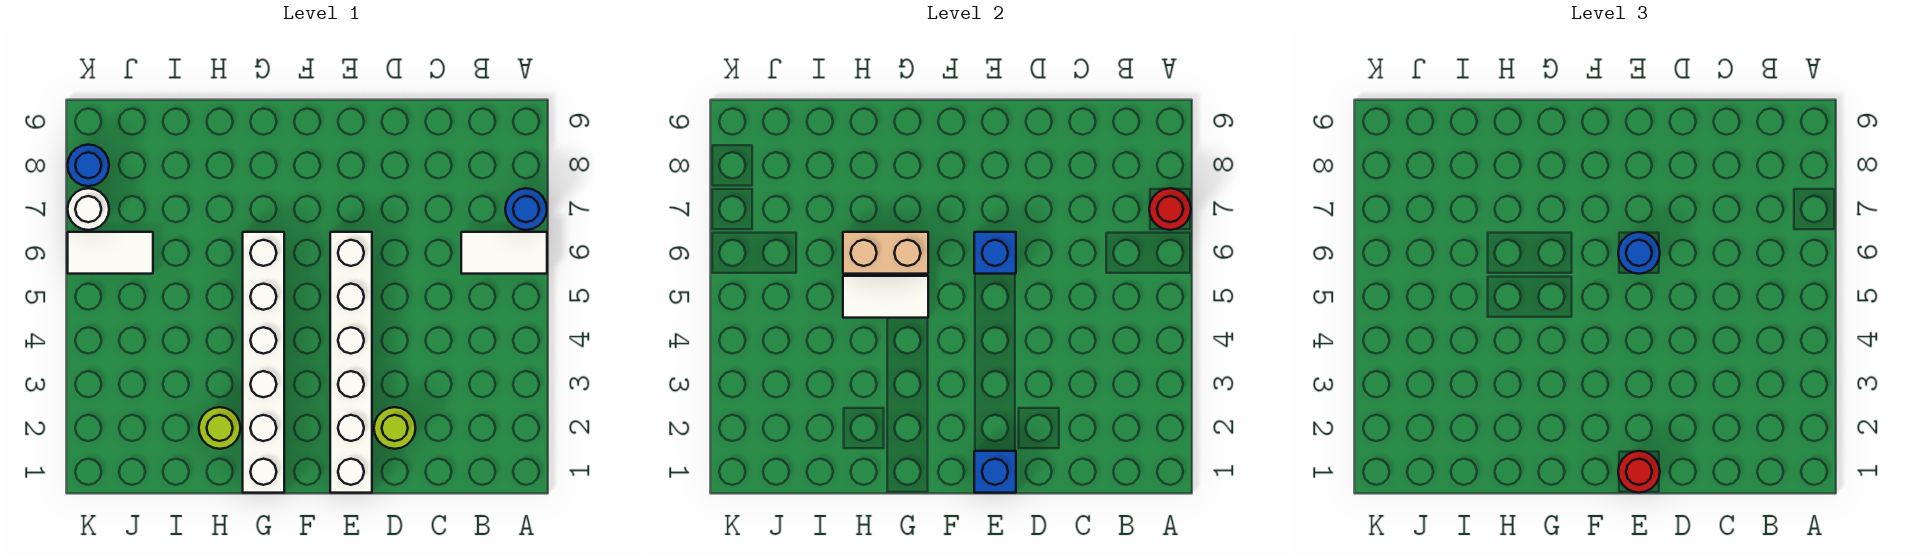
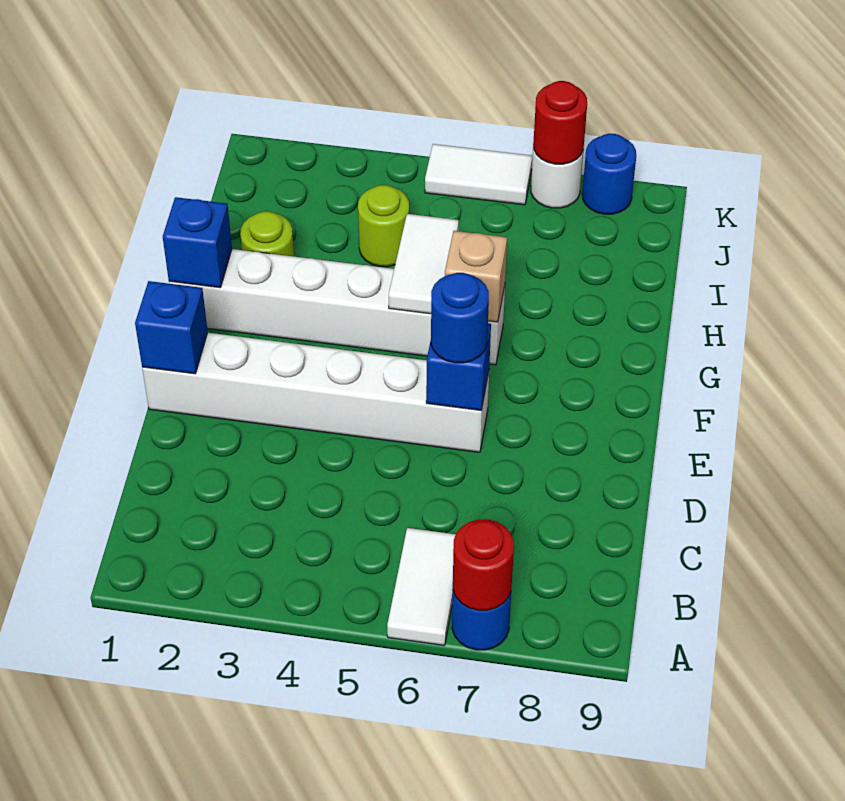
lime round brick D2 level 1 -> lime round brick I4 level 1
red round brick E1 level 3 -> red round brick K7 level 2
none -> blue brick G1 level 2
tan brick G6:H6 level 2 -> tan brick G6 level 2
white tile J6:K6 level 1 -> white tile K5:K6 level 1

